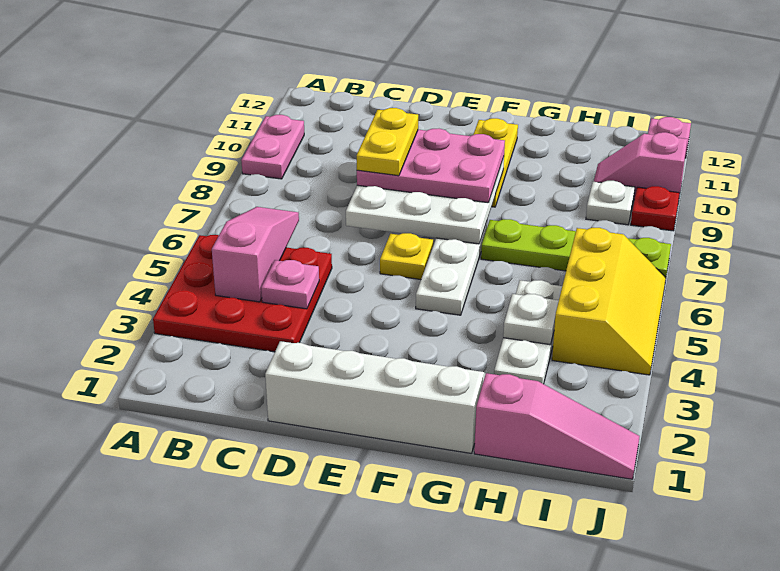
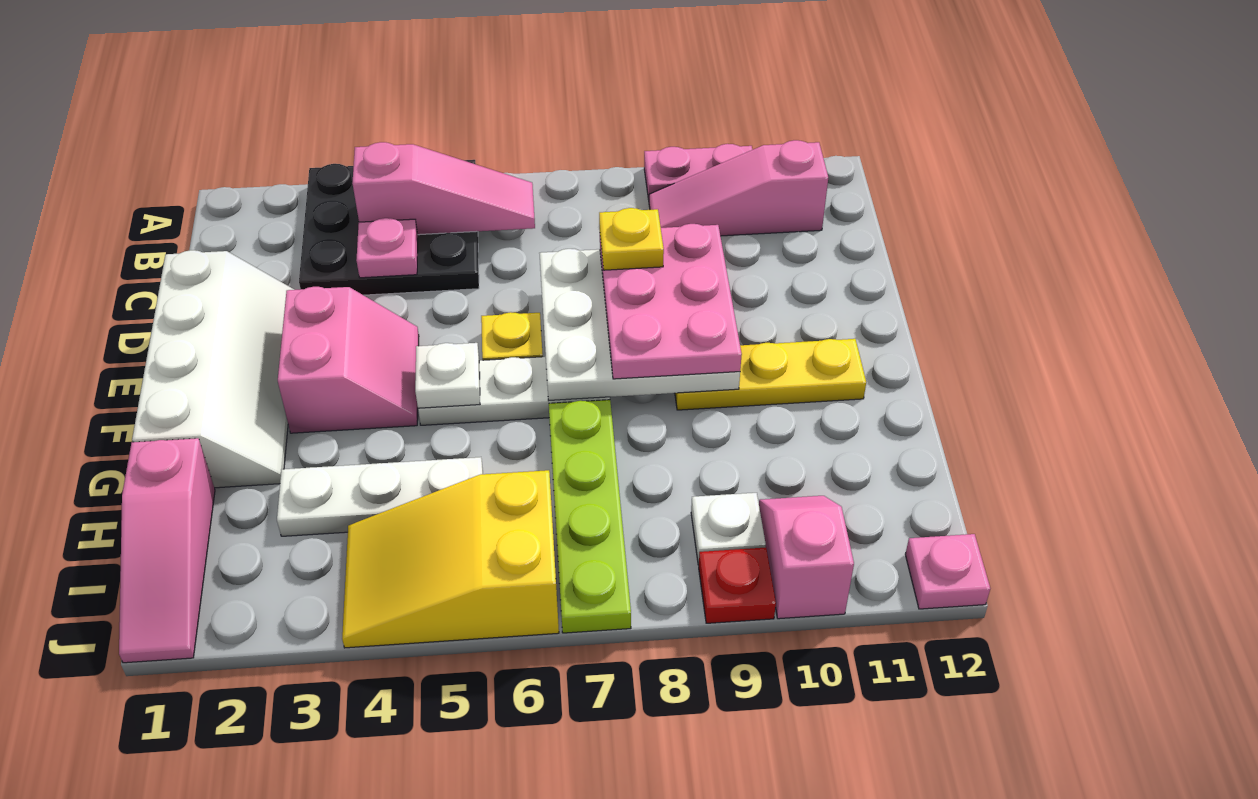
red plate A3:C5 level 1 -> black plate A3:C5 level 1
none -> pink slope B9:B11 level 1 top 11
yellow plate D8:D9 level 4 -> yellow plate D8 level 4
none -> pink slope E3:F4 level 1 top 3
white plate H4 level 2 -> white plate F5 level 2
yellow slope I4:J6 level 1 top I -> yellow slope I4:J6 level 1 top 6

